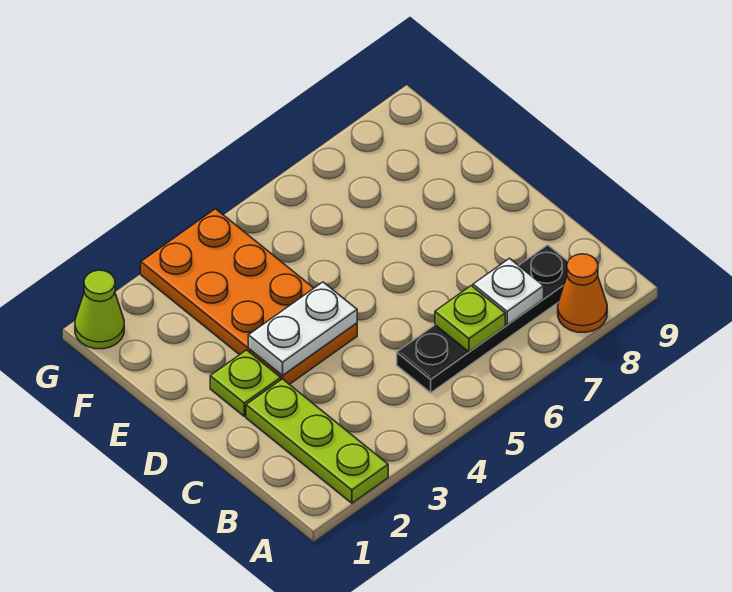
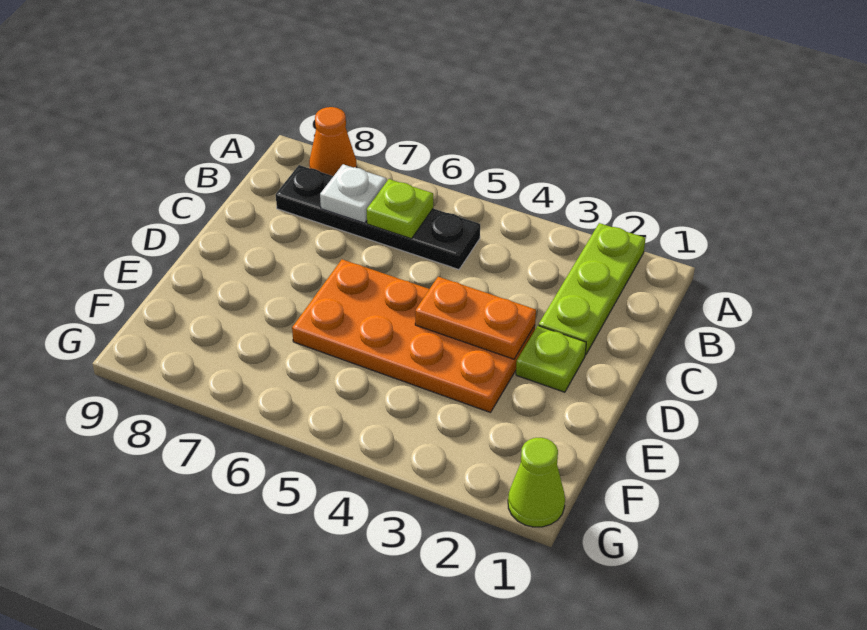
orange plate D3:G4 level 1 -> orange plate D3:E6 level 1
white plate D3:D4 level 2 -> orange plate D3:D4 level 2

